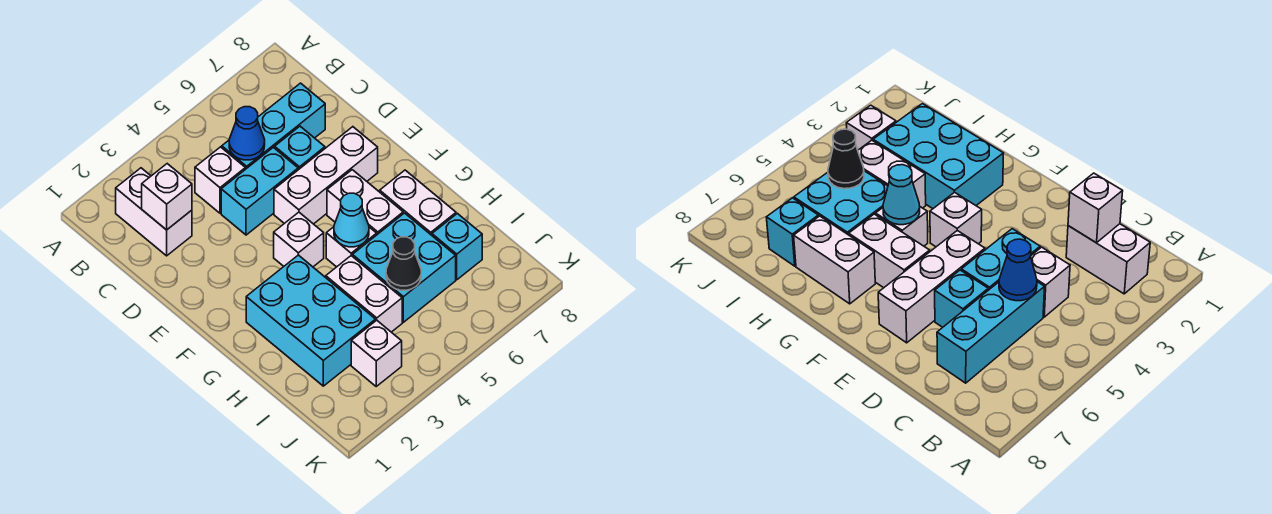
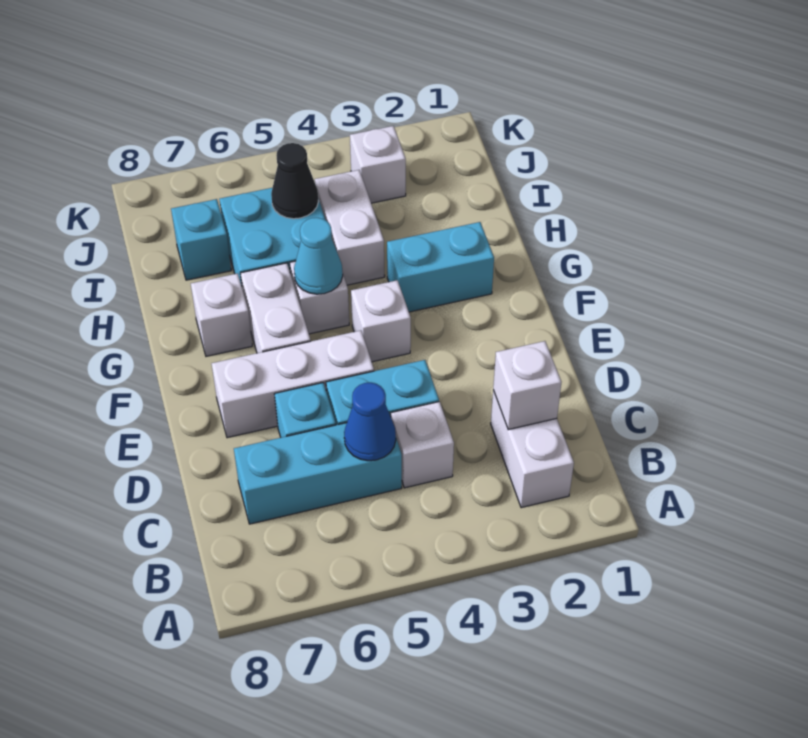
cyan brick G2:I3 level 1 -> cyan brick G2:G3 level 1
white brick G7:H7 level 1 -> white brick G7 level 1

